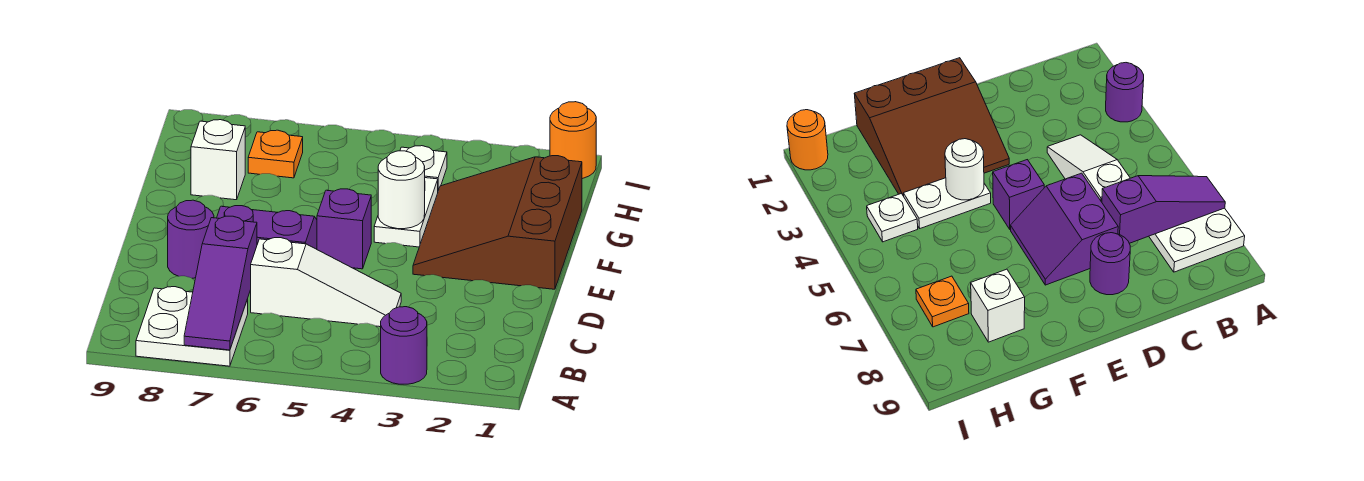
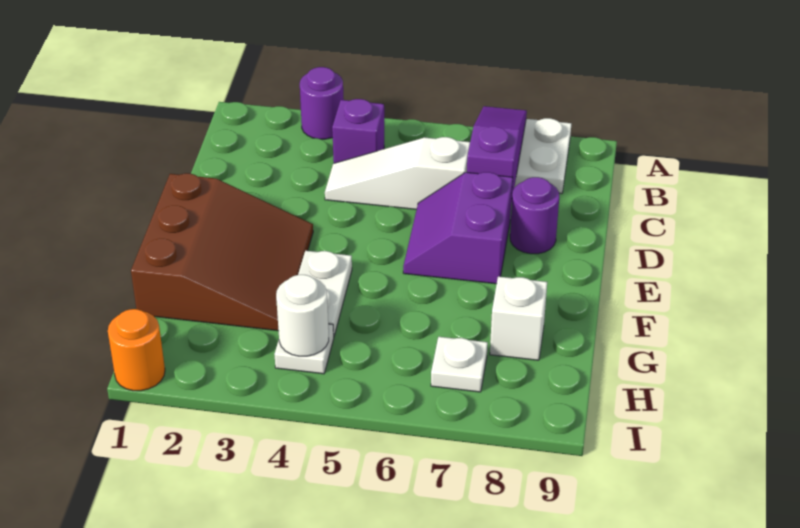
purple slope D6:E7 level 1 top D -> purple slope D6:E7 level 1 top 7
purple brick E5 level 1 -> purple brick B4 level 1
white round brick F4 level 2 -> white round brick H4 level 2
orange plate H7 level 1 -> white plate H7 level 1

